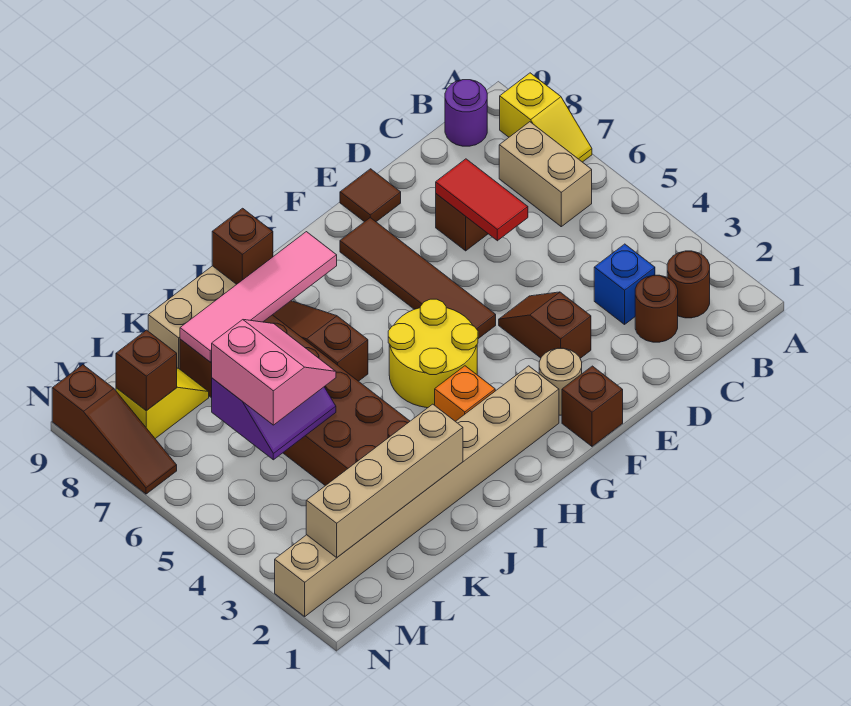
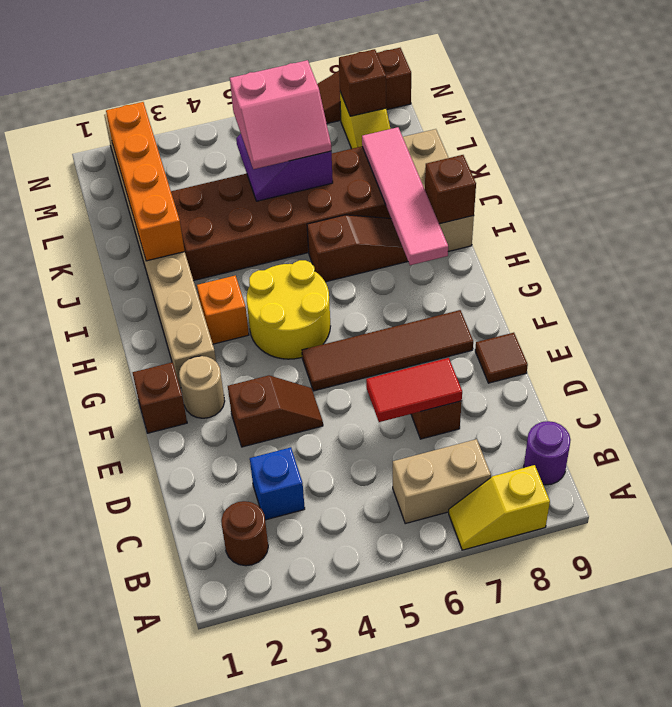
brown round brick C2 level 1 -> none
tan brick J2:M2 level 2 -> orange brick J2:M2 level 2

